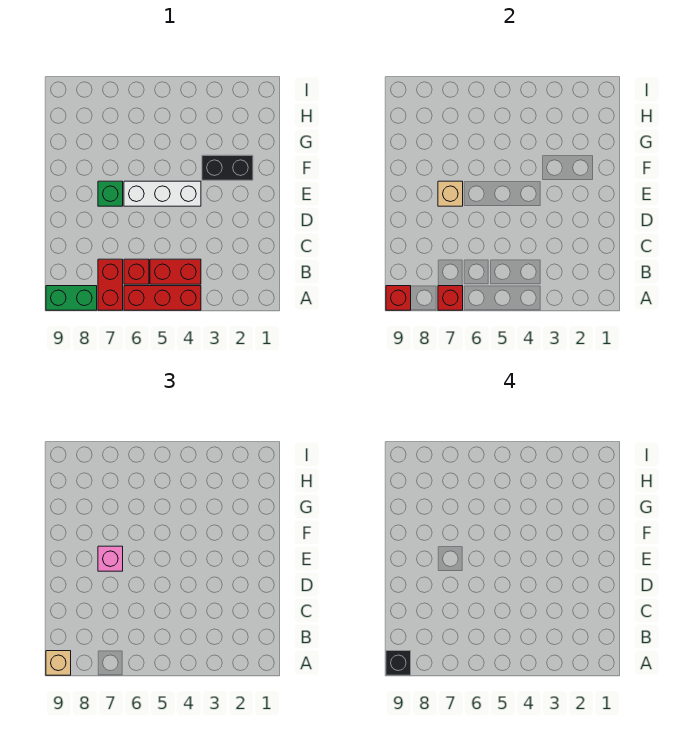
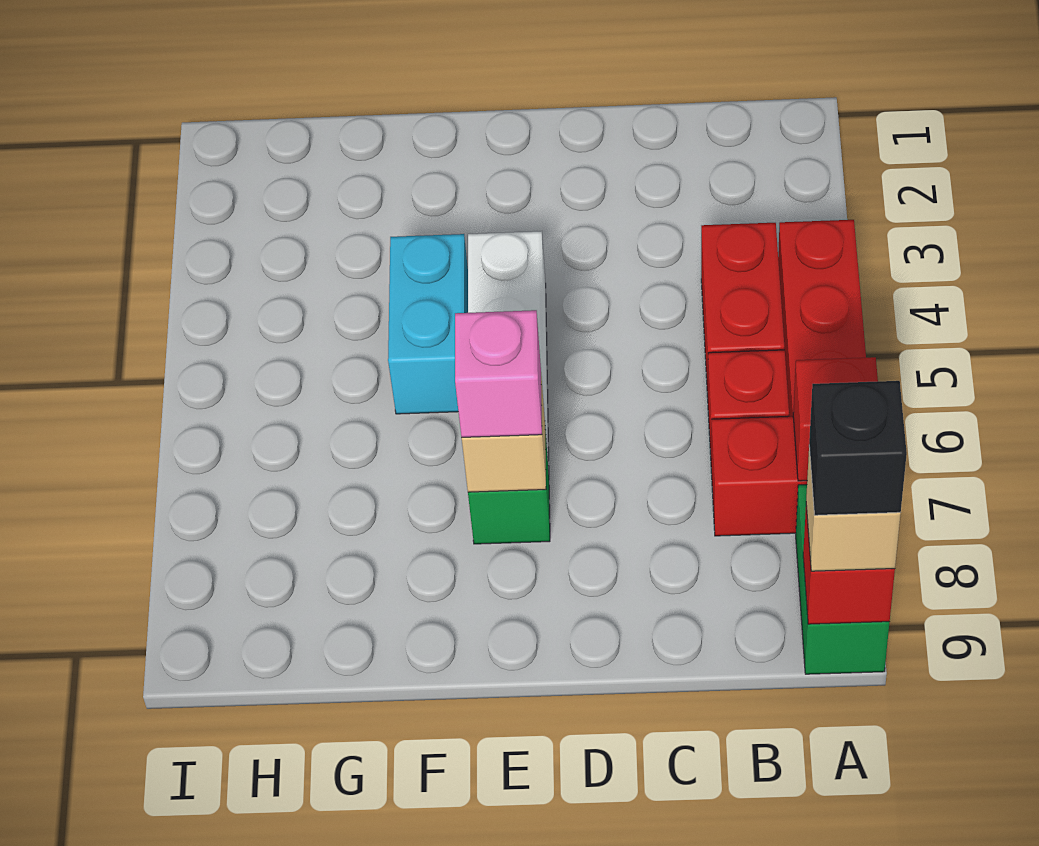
black brick F2:F3 level 1 -> none
none -> cyan brick F4:F5 level 1

